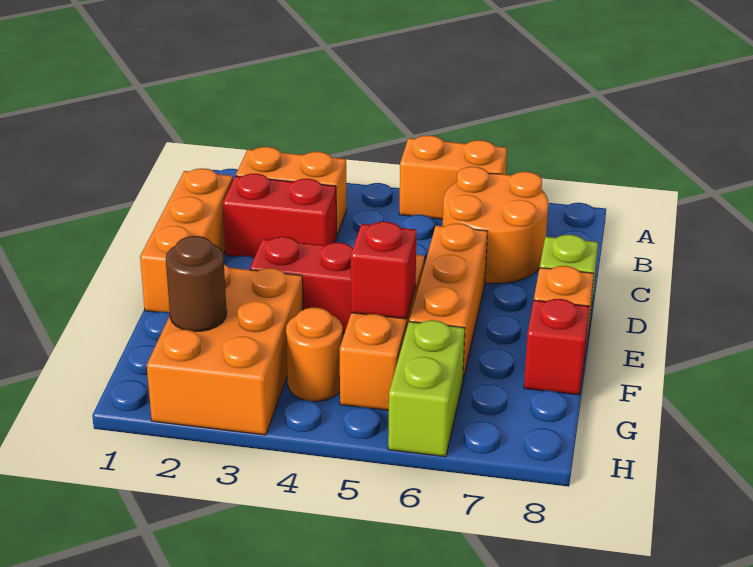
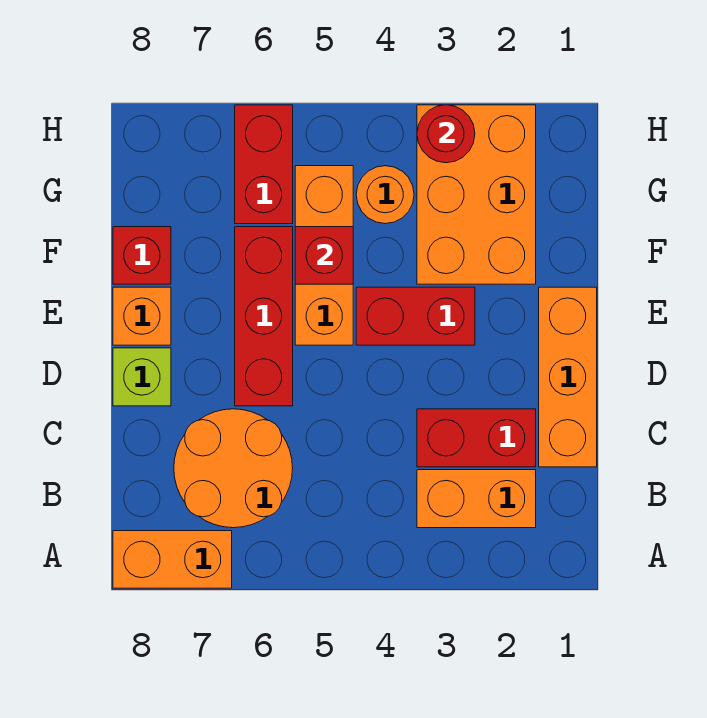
orange brick A5:A6 level 1 -> orange brick A7:A8 level 1
orange brick D6:F6 level 1 -> red brick D6:F6 level 1
brown round brick G2 level 2 -> none
lime brick G6:H6 level 1 -> red brick G6:H6 level 1
none -> red round brick H3 level 2

